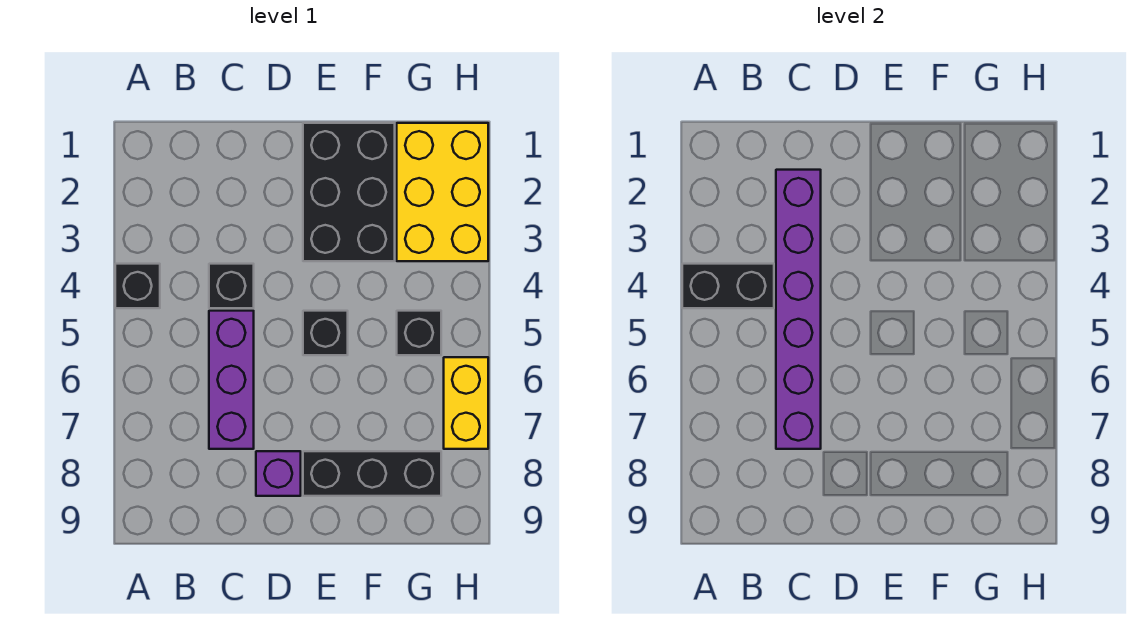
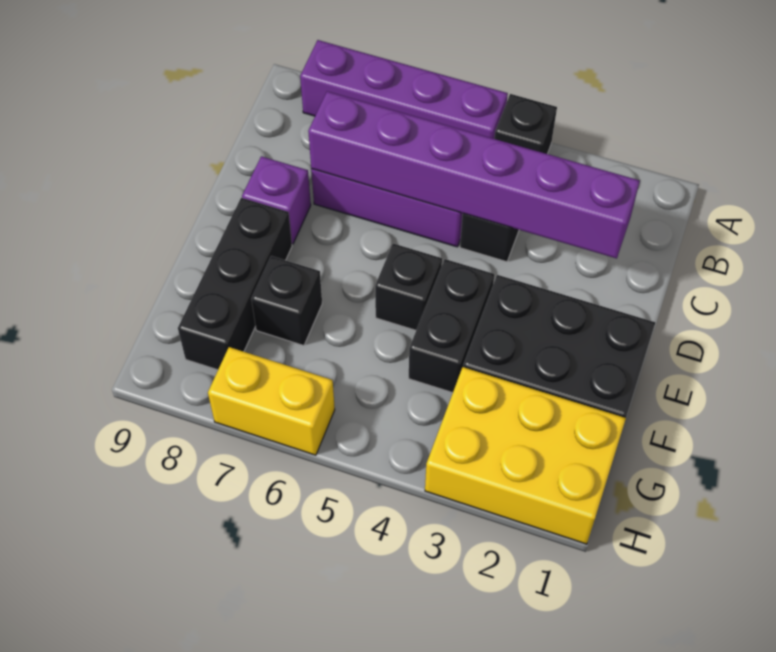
black brick A4:B4 level 2 -> black brick E4:F4 level 1
none -> purple brick A5:A8 level 1
black brick G5 level 1 -> black brick F7 level 1

